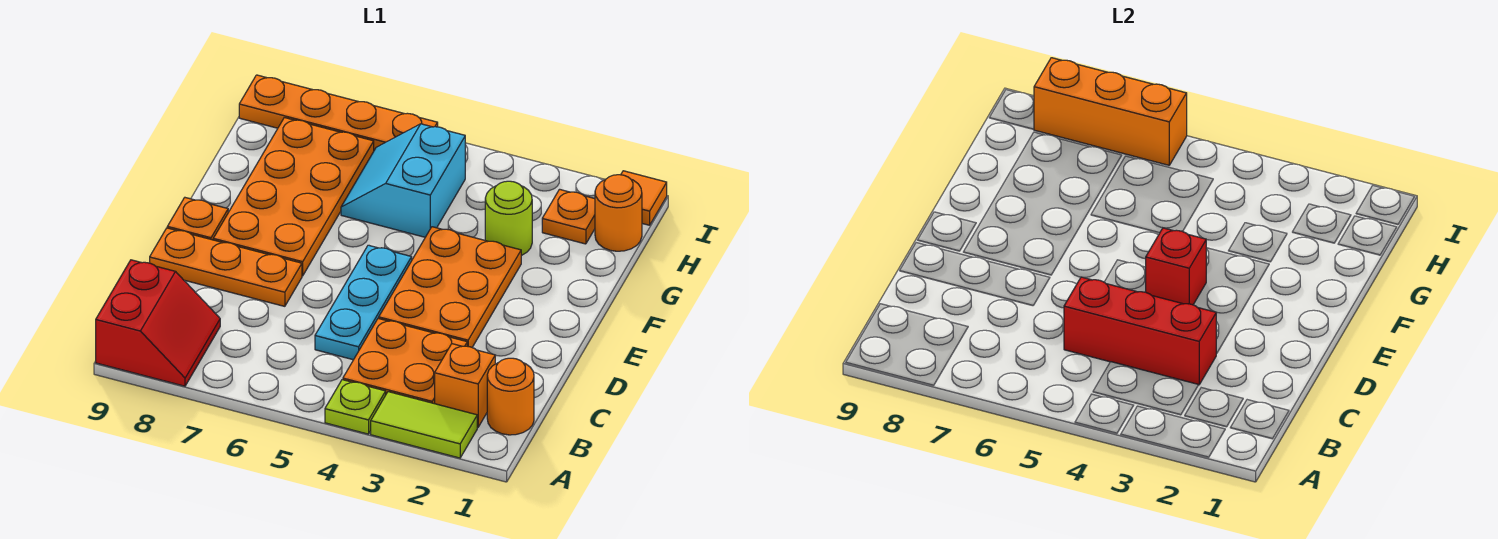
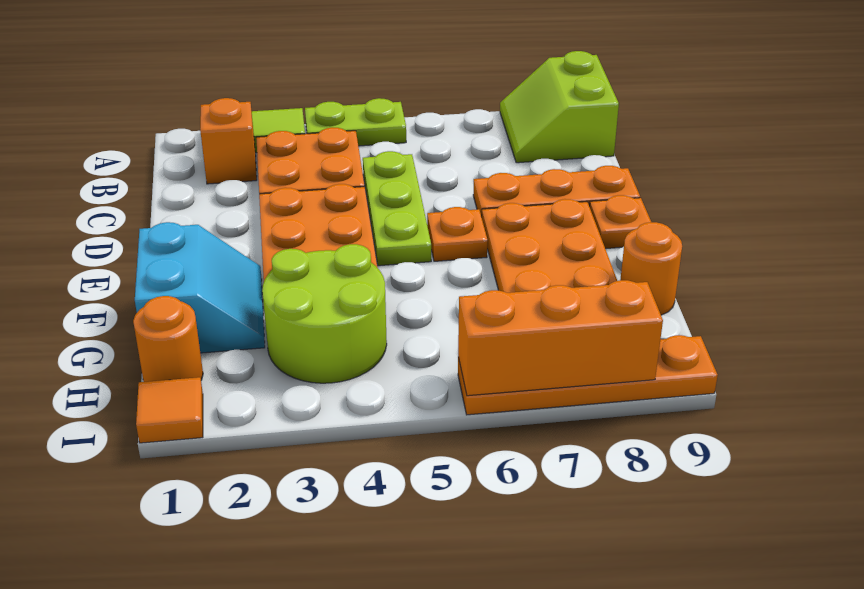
lime plate A4 level 1 -> lime plate A4:A5 level 1
red slope A8:B9 level 1 top 9 -> lime slope A8:B9 level 1 top 9
orange round brick B1 level 1 -> orange round brick G9 level 1
red brick C3:C5 level 2 -> none
cyan plate C5:E5 level 1 -> lime plate C5:E5 level 1
red brick E4 level 2 -> none
lime round brick G3 level 1 -> lime round brick G3:H4 level 1
cyan slope G5:H6 level 1 top 5 -> cyan slope F1:G2 level 1 top 1
orange plate H2 level 1 -> orange plate E6 level 1

